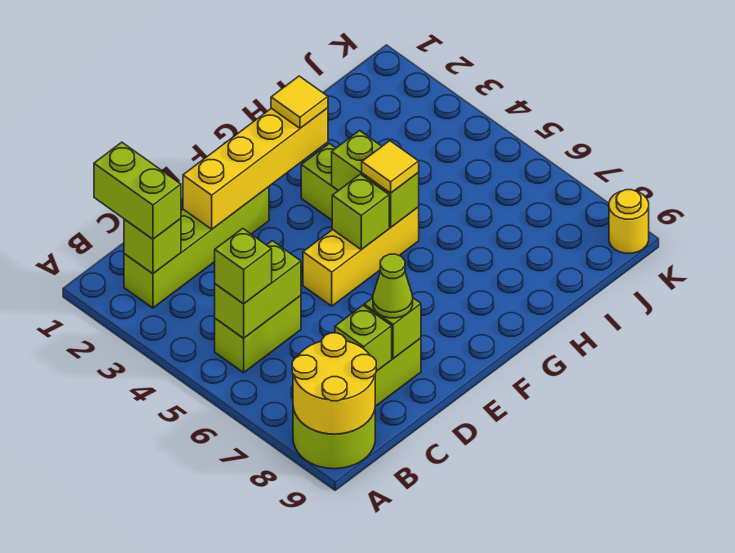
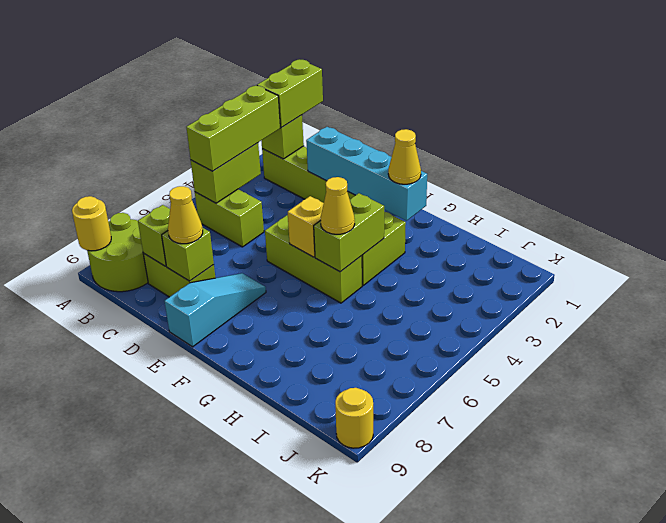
yellow round brick A8:B9 level 2 -> yellow round brick A9 level 2
lime brick B5:C5 level 2 -> lime brick B4:B5 level 2
lime brick B5 level 3 -> lime brick B3:B5 level 3
yellow brick D2:G2 level 2 -> cyan brick D2:G2 level 2
lime cone D8 level 3 -> yellow cone D8 level 3
yellow brick E5:G5 level 1 -> lime brick E5:G5 level 1
none -> cyan slope E7:E9 level 1 top 9
lime brick F5 level 2 -> yellow brick F5 level 2
yellow tile G2 level 3 -> yellow cone G2 level 3
yellow tile G5 level 3 -> yellow cone G5 level 3

